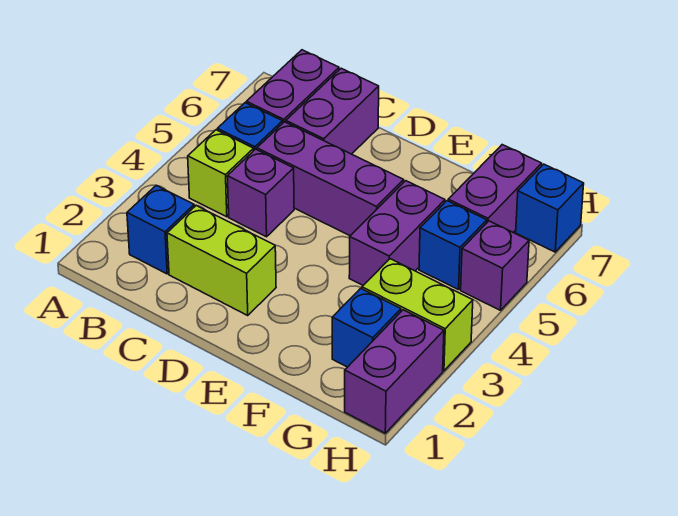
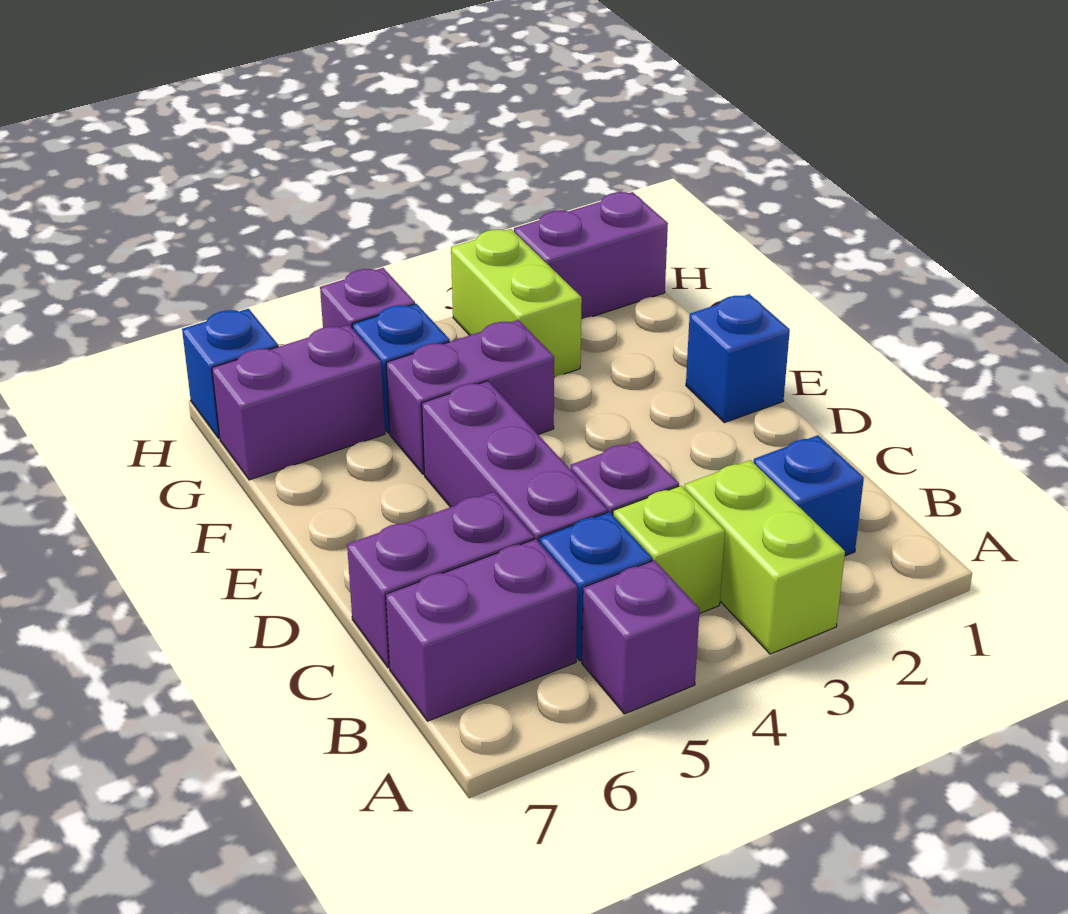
none -> purple brick A5 level 1
lime brick C2:D2 level 1 -> lime brick A3:B3 level 1
blue brick G2 level 1 -> blue brick E1 level 1

